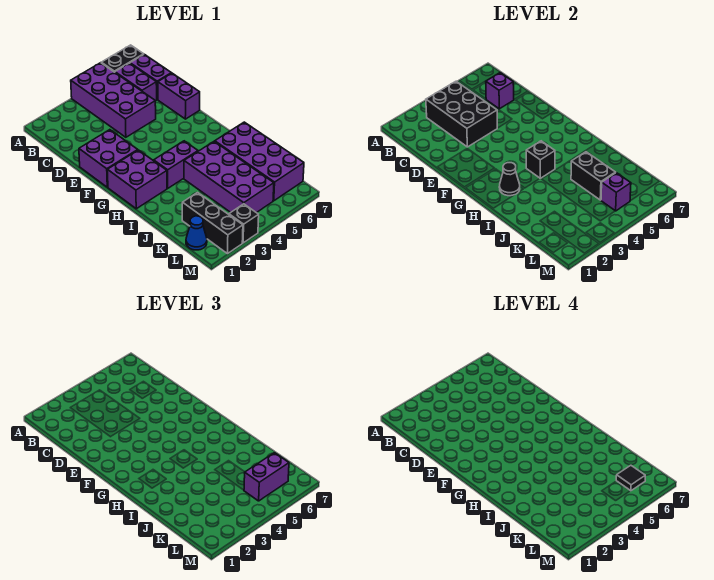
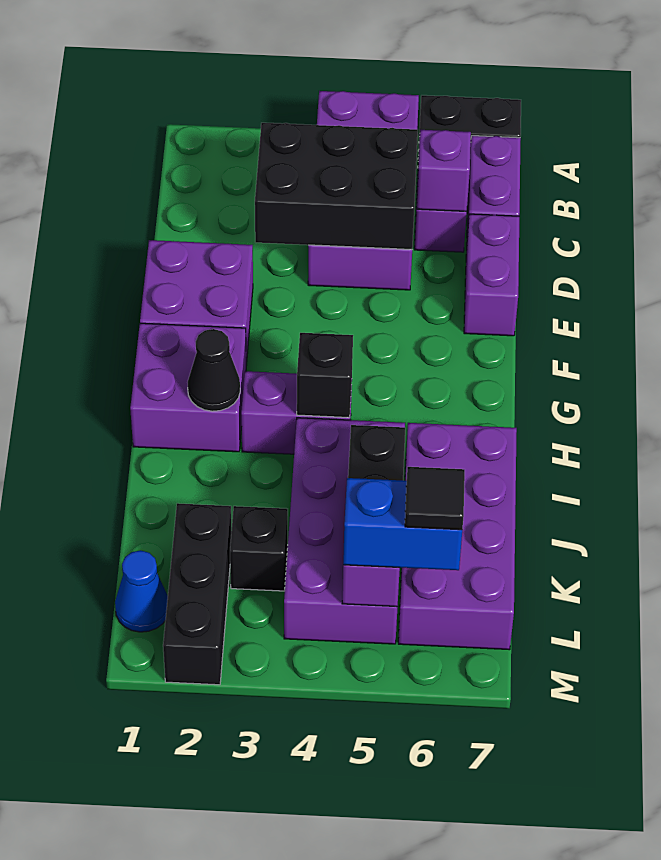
black brick B3:D4 level 2 -> black brick C3:D5 level 2
purple brick L5:L6 level 3 -> blue brick L5:L6 level 3
black brick M3 level 1 -> black brick K3 level 1

